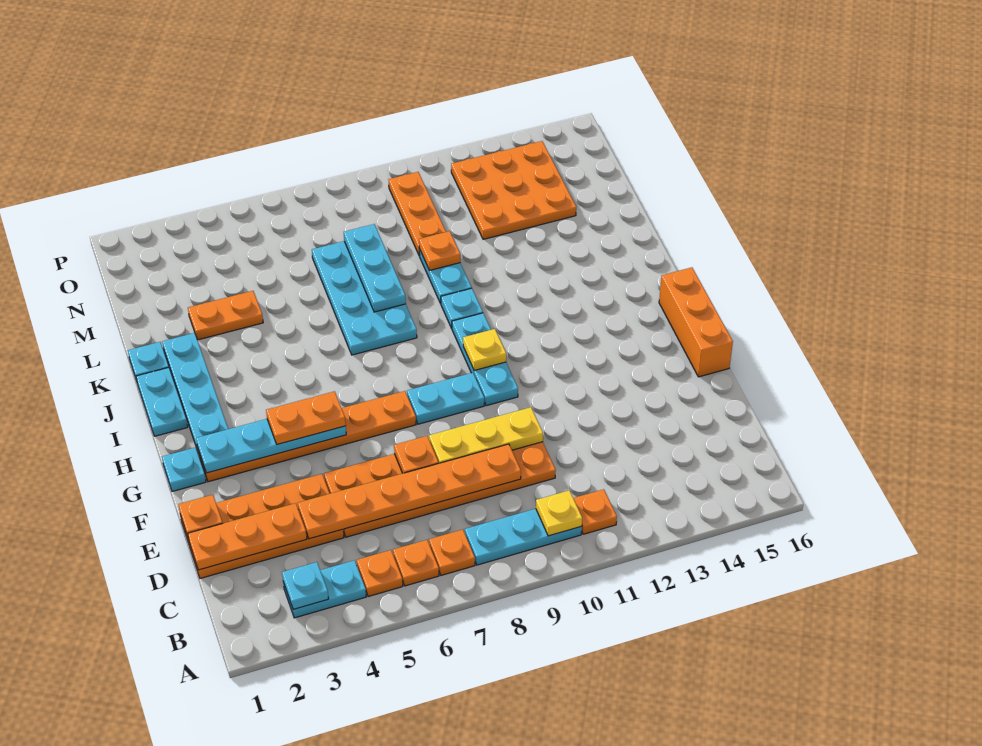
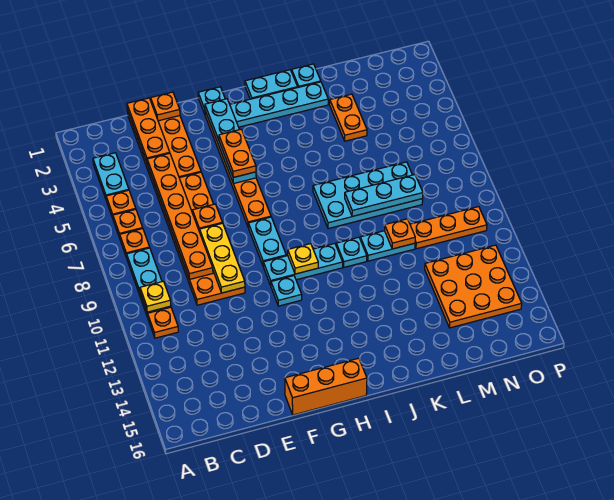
cyan plate B3 level 2 -> cyan plate G11 level 1

